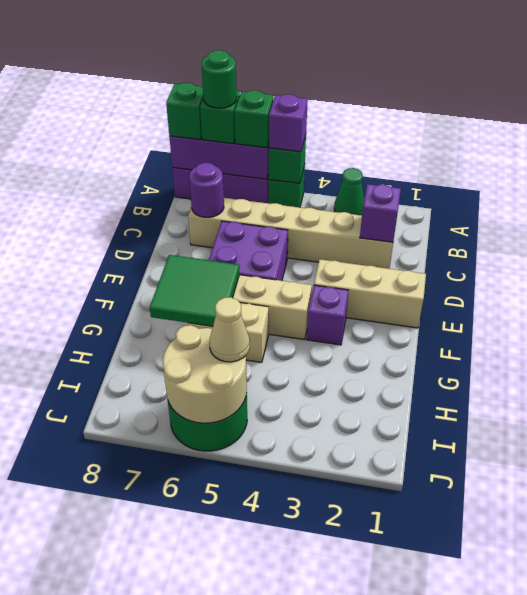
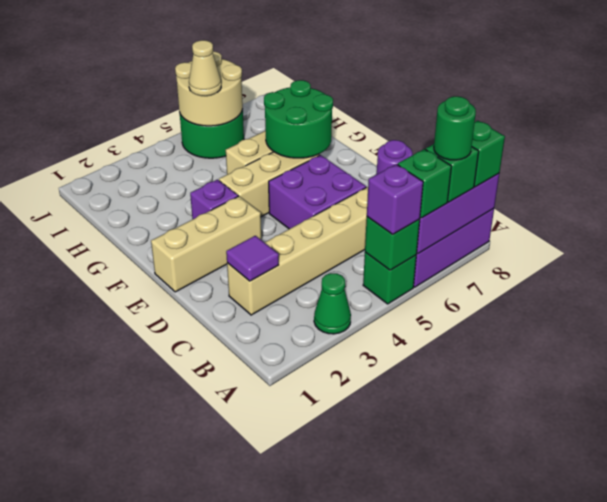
purple brick C2 level 2 -> purple tile C2 level 2
green tile F6:G7 level 2 -> green round brick F6:G7 level 2

